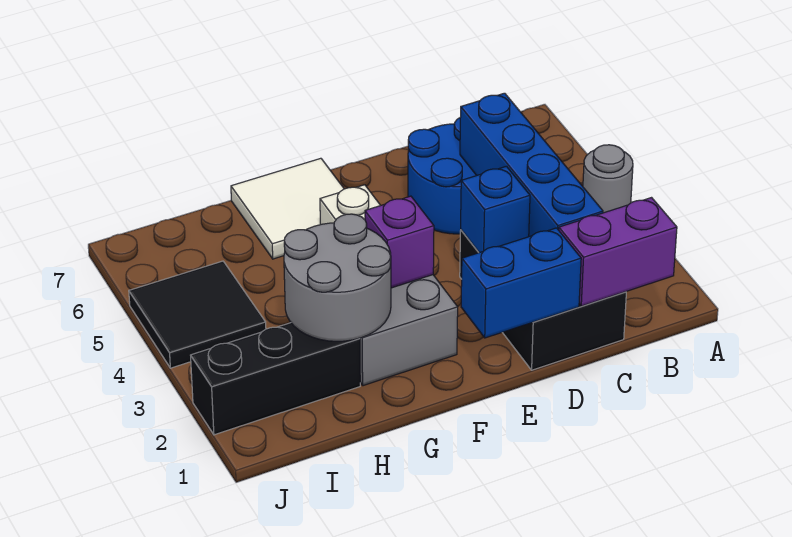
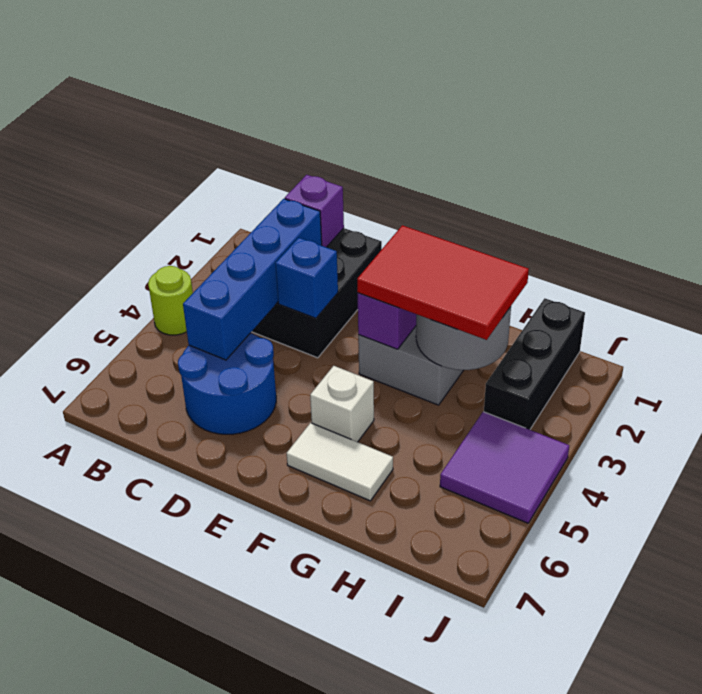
grey round brick A4 level 1 -> lime round brick A4 level 1
purple brick B1:C1 level 2 -> purple brick C1 level 2
blue brick D1:E1 level 2 -> none
none -> red tile F2:H3 level 3
white tile F6:G7 level 1 -> white tile F6:G6 level 1
black brick H2:J2 level 1 -> black brick I1:I3 level 1
black tile I4:J5 level 1 -> purple tile I4:J5 level 1

